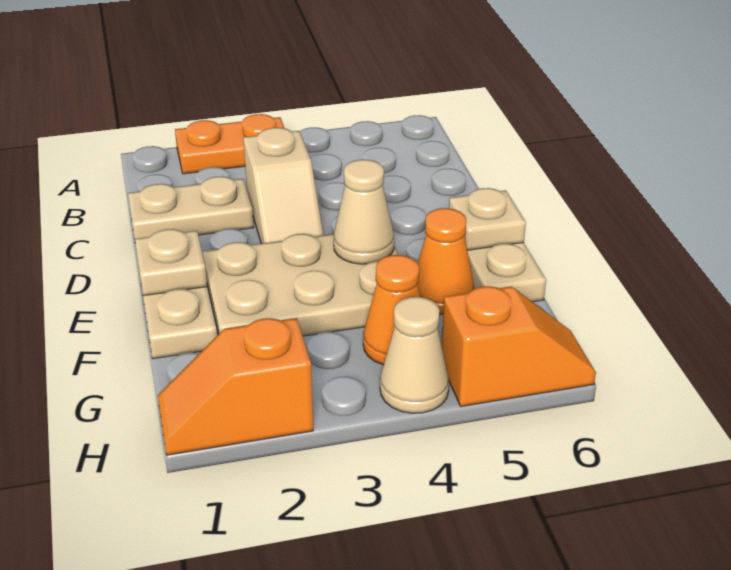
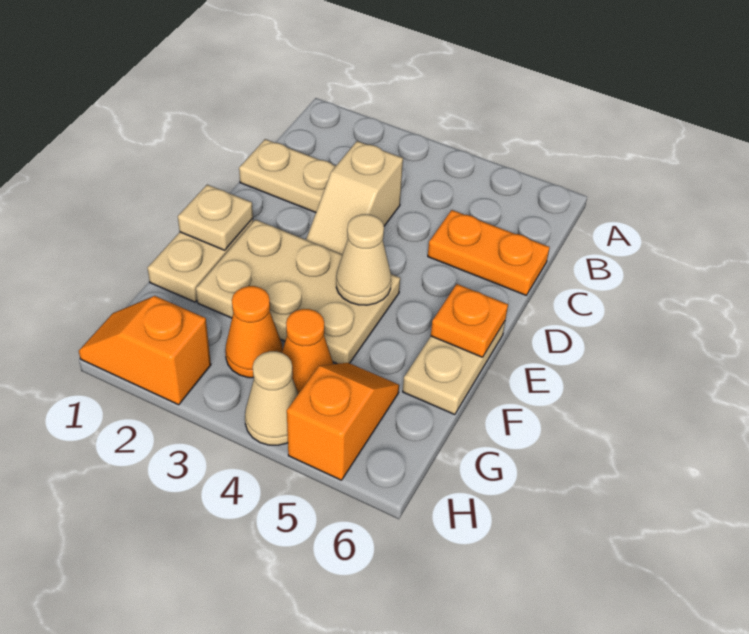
orange plate A2:A3 level 1 -> orange plate C5:C6 level 1
tan plate E6 level 2 -> orange plate E6 level 2
orange cone F5 level 1 -> orange cone G3 level 1
orange slope H5:H6 level 1 top 5 -> orange slope G5:H5 level 1 top H

